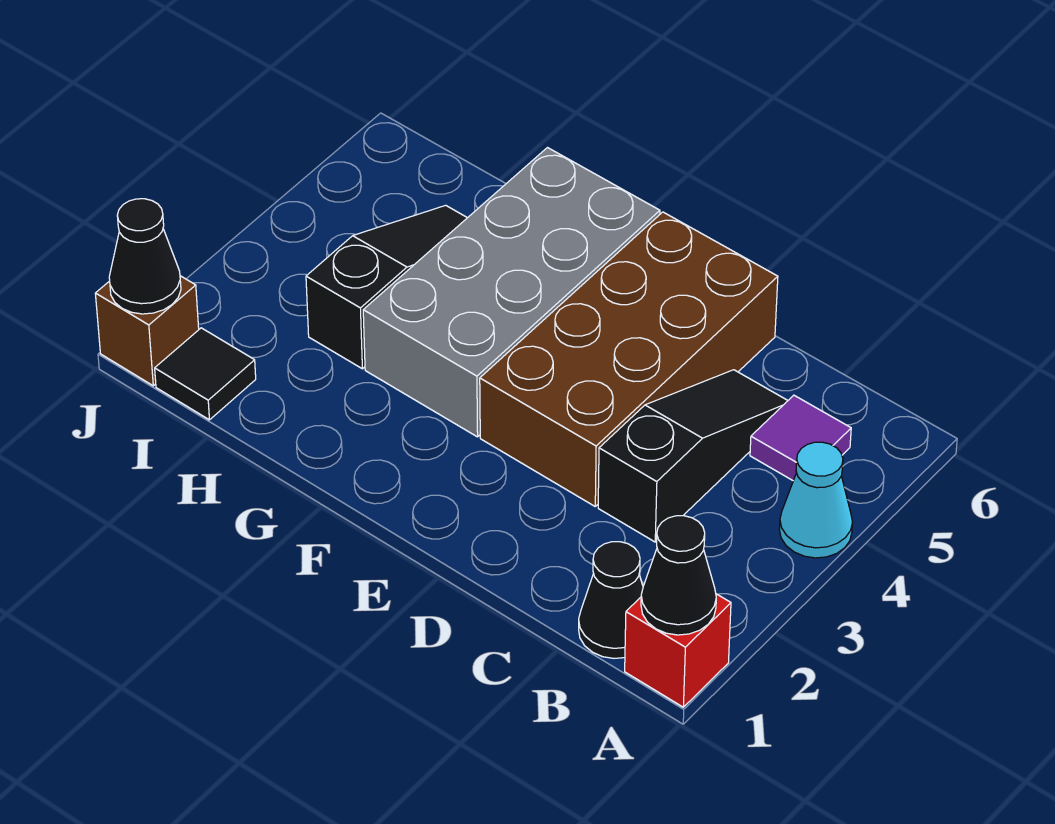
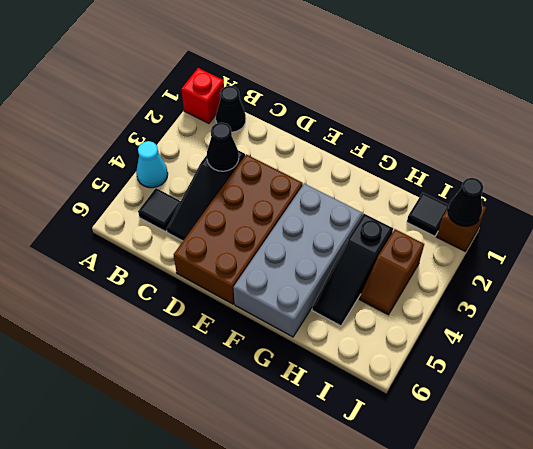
black cone A1 level 2 -> black cone C3 level 2
purple tile B5 level 1 -> black tile B5 level 1
none -> brown slope I3:I4 level 1 top 3

